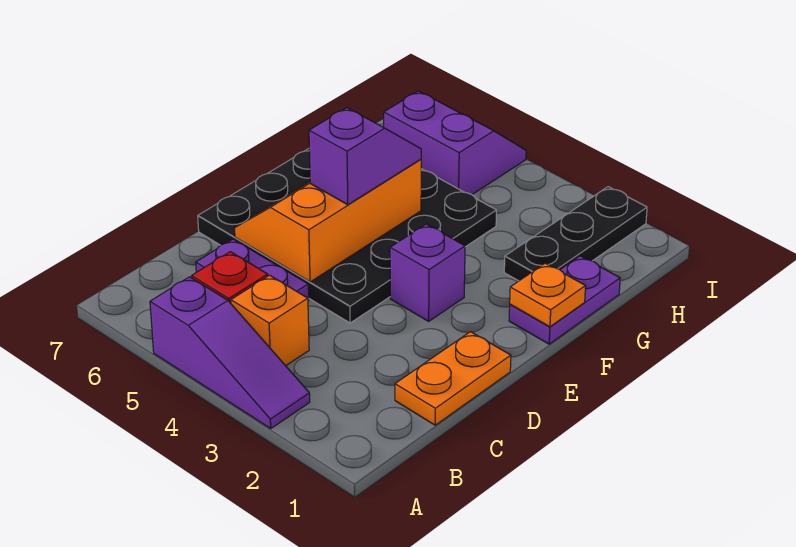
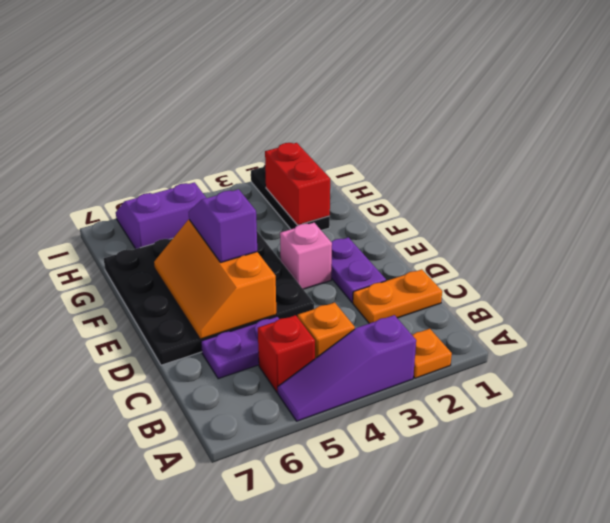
purple slope A3:A5 level 1 top 5 -> purple slope A3:A5 level 1 top 3
orange plate C1:D1 level 1 -> orange plate C1:C2 level 1
purple brick E3 level 1 -> pink brick E3 level 1
purple plate F1:G1 level 1 -> purple plate D2:E2 level 1
orange plate F1 level 2 -> orange plate A2 level 1
none -> red brick G2:H2 level 2

